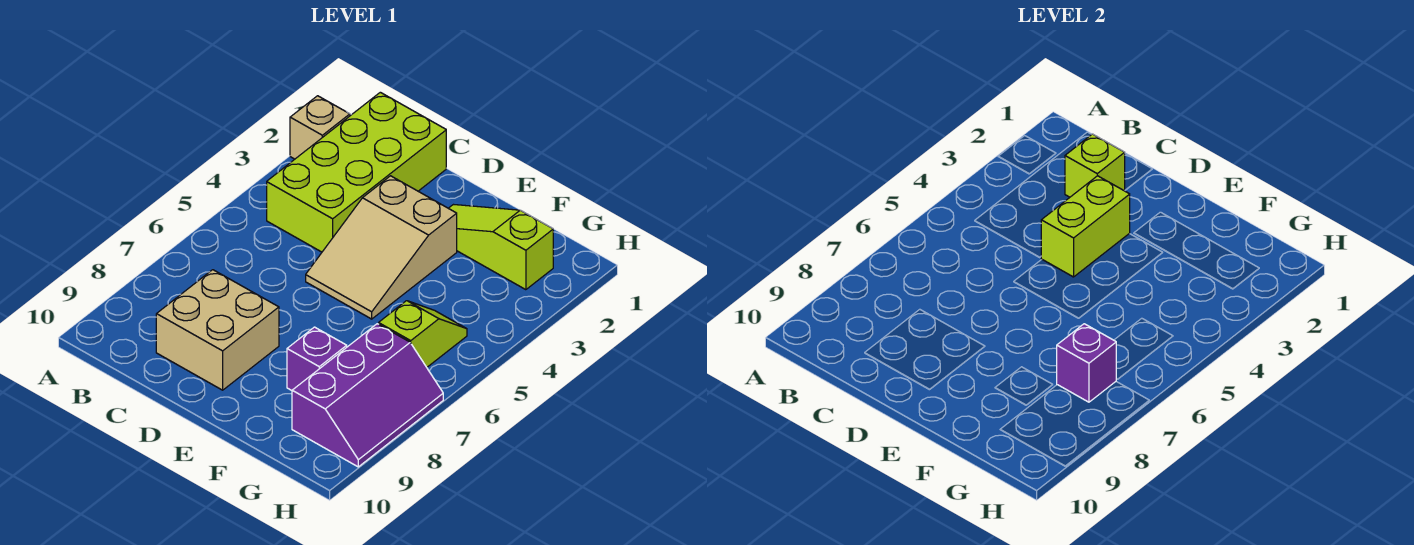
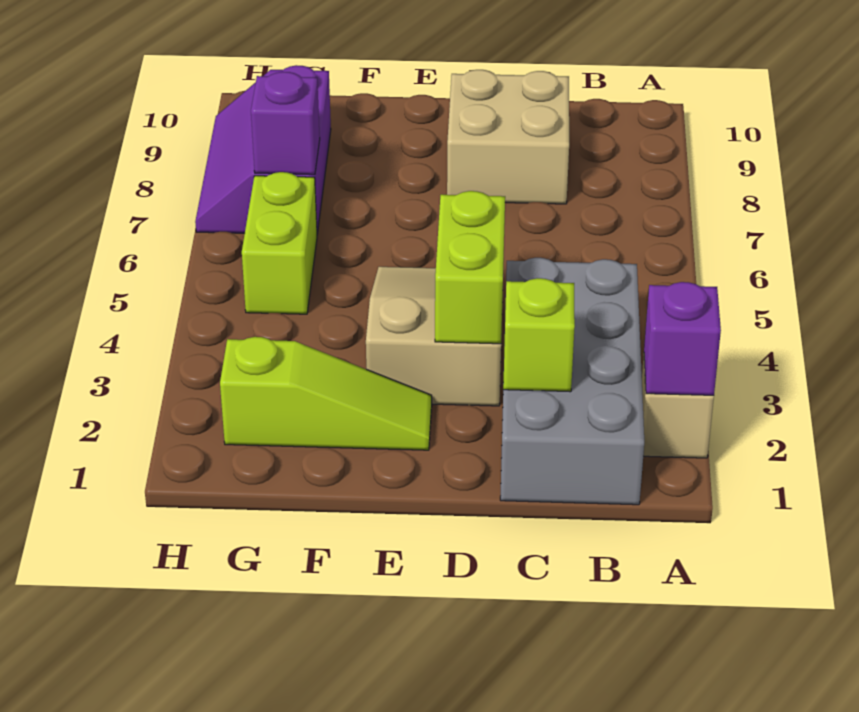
lime brick B1:C4 level 1 -> grey brick B1:C4 level 1
purple brick F8 level 1 -> purple brick A2 level 2
lime slope G5:G6 level 1 top 6 -> lime brick G5:G6 level 1

